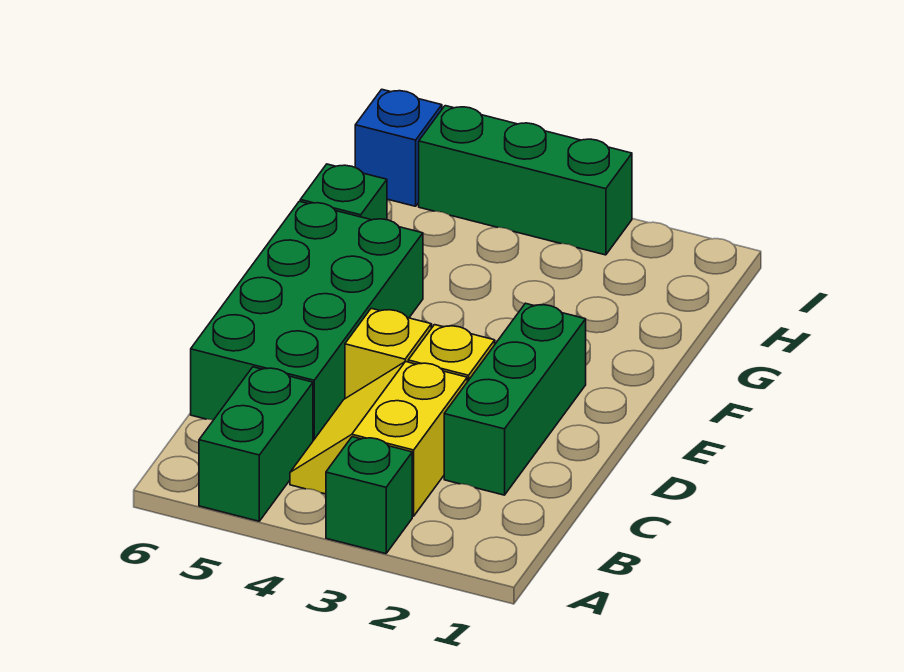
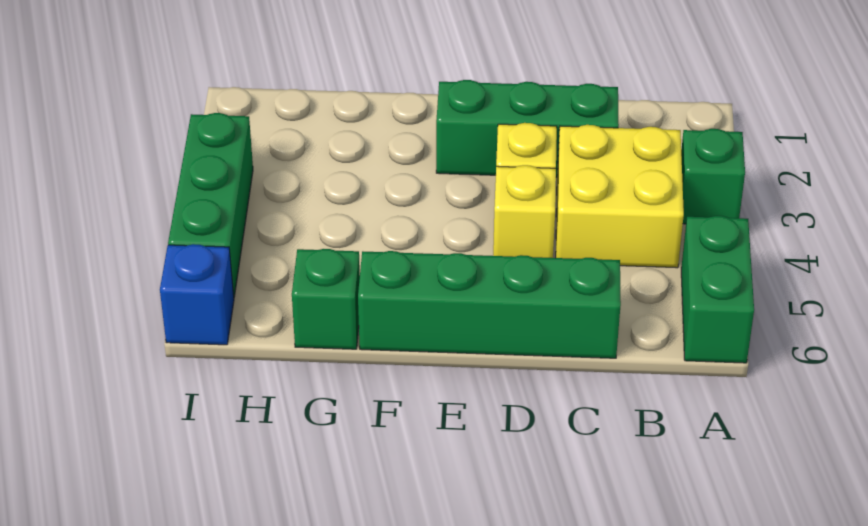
green brick A5:B5 level 1 -> green brick A5:A6 level 1
yellow slope B3:C4 level 1 top 3 -> yellow brick B3:C4 level 1
green brick C5:F6 level 1 -> green brick C6:F6 level 1

